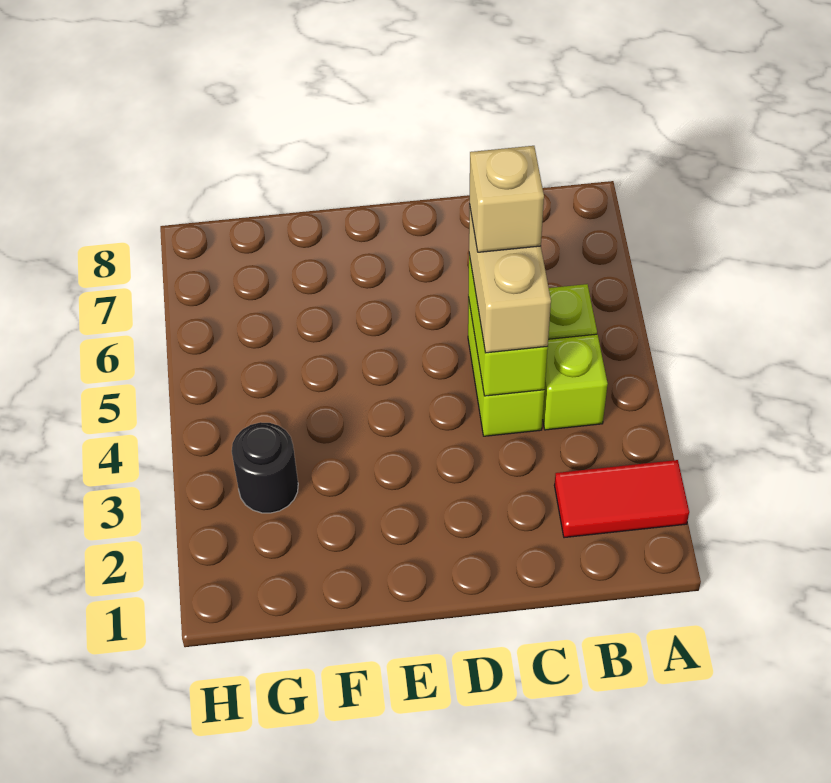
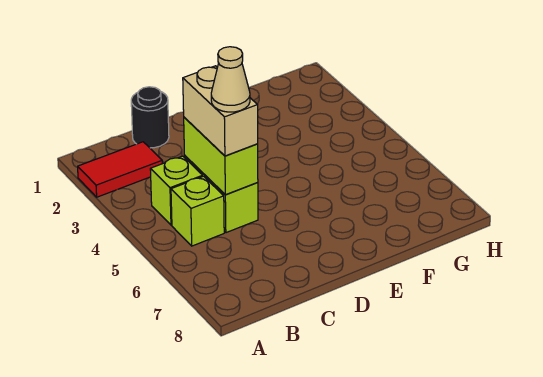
tan brick C5 level 4 -> tan cone C5 level 4
black round brick G3 level 1 -> black round brick C1 level 1

